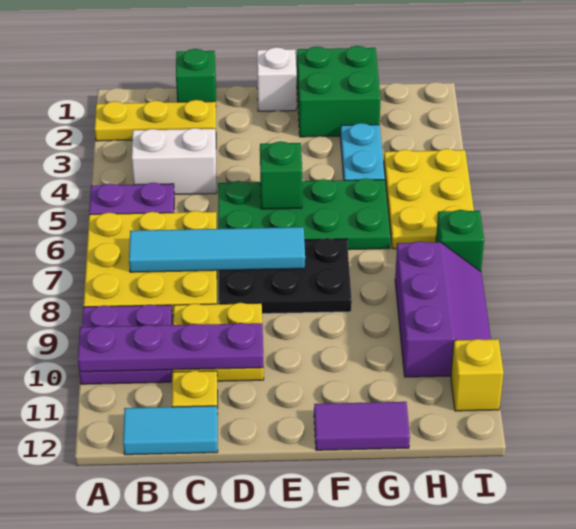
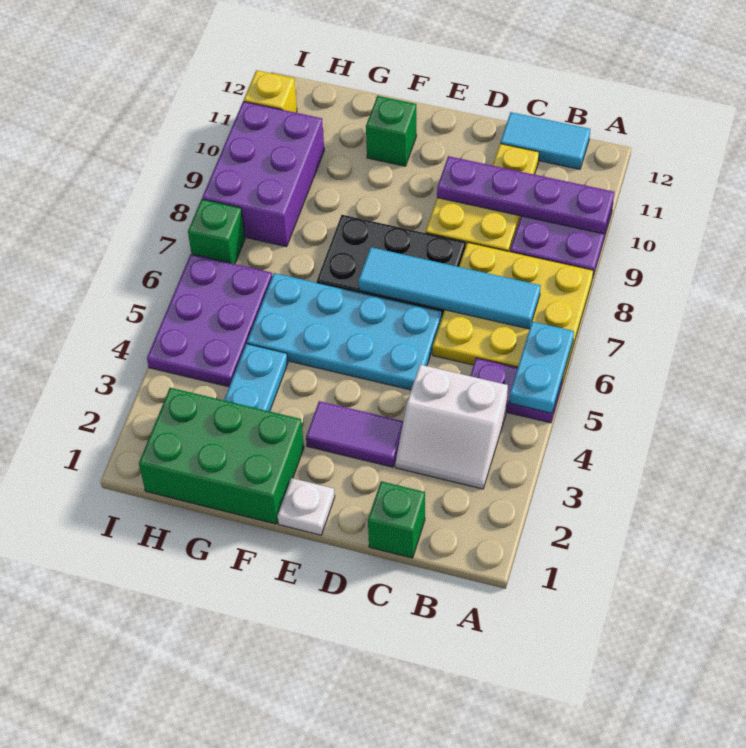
yellow plate A2:C2 level 1 -> none
none -> cyan plate A5:A6 level 2
green plate D5:G6 level 1 -> cyan plate D5:G6 level 1
white brick E1 level 1 -> white plate E1 level 1
green brick E5 level 2 -> green brick F11 level 1
green brick F1:G2 level 1 -> green brick F1:H2 level 1
purple tile F12:G12 level 1 -> purple tile D3:E3 level 1
yellow plate H4:I6 level 1 -> purple plate H4:I6 level 1
purple slope H8:I10 level 1 top H -> purple brick H8:I10 level 1

